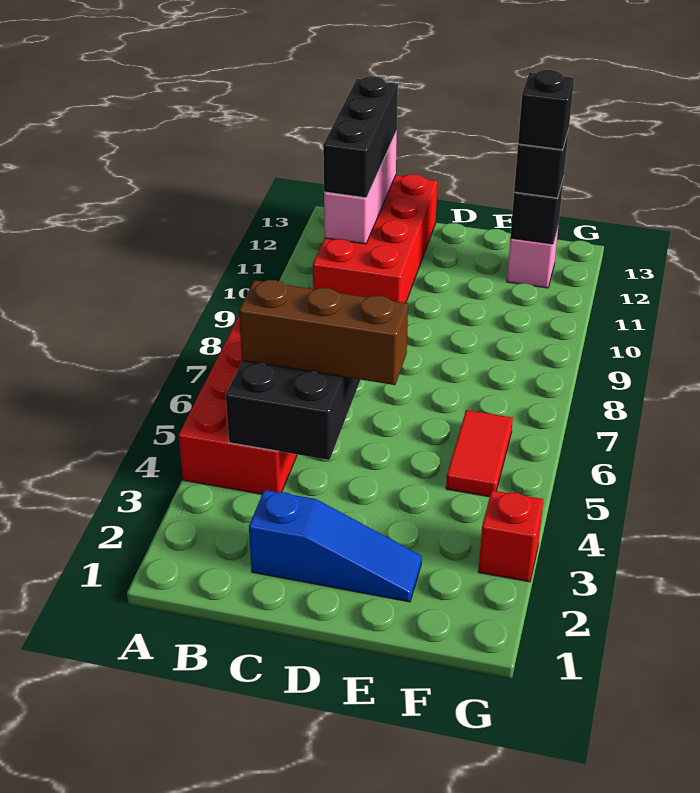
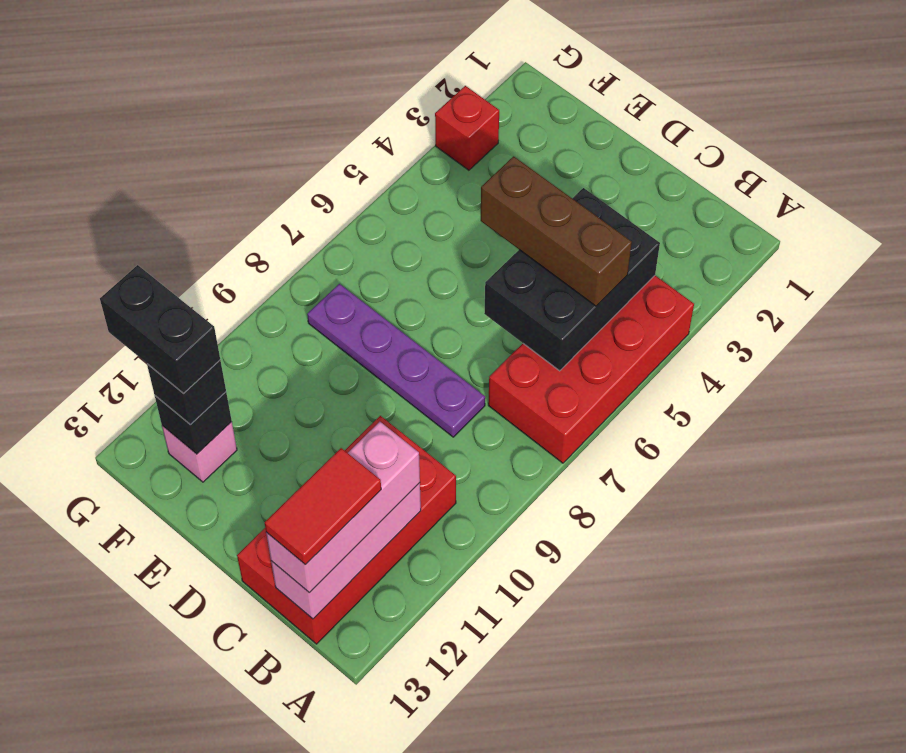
black brick B11:B13 level 3 -> pink brick B11:B13 level 3
blue slope C2:E2 level 1 top C -> none
none -> purple plate C8:F8 level 1
red tile F5:F6 level 1 -> red tile B12:B13 level 4
black brick F12 level 4 -> black brick F12:G12 level 4

